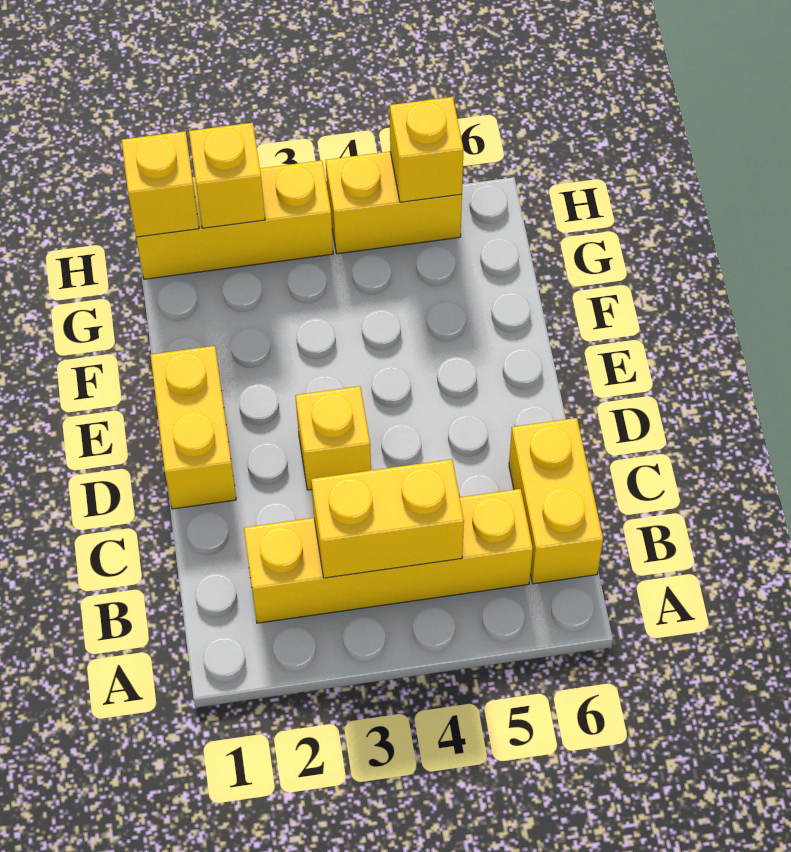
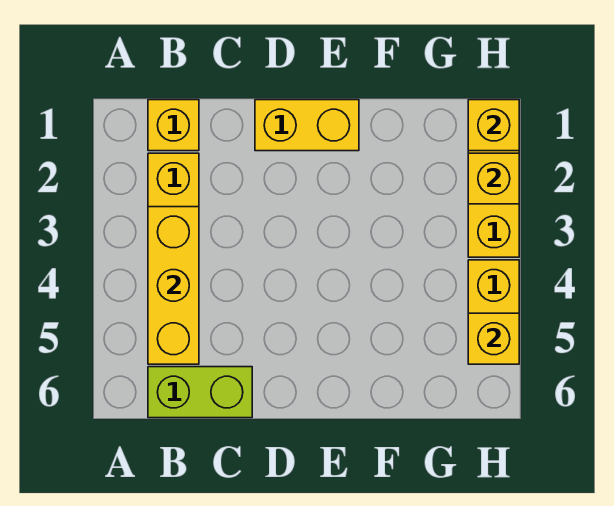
yellow brick B3:B4 level 2 -> yellow brick B3:B5 level 2
yellow brick B6:C6 level 1 -> lime brick B6:C6 level 1
yellow brick D3 level 1 -> yellow brick B1 level 1

